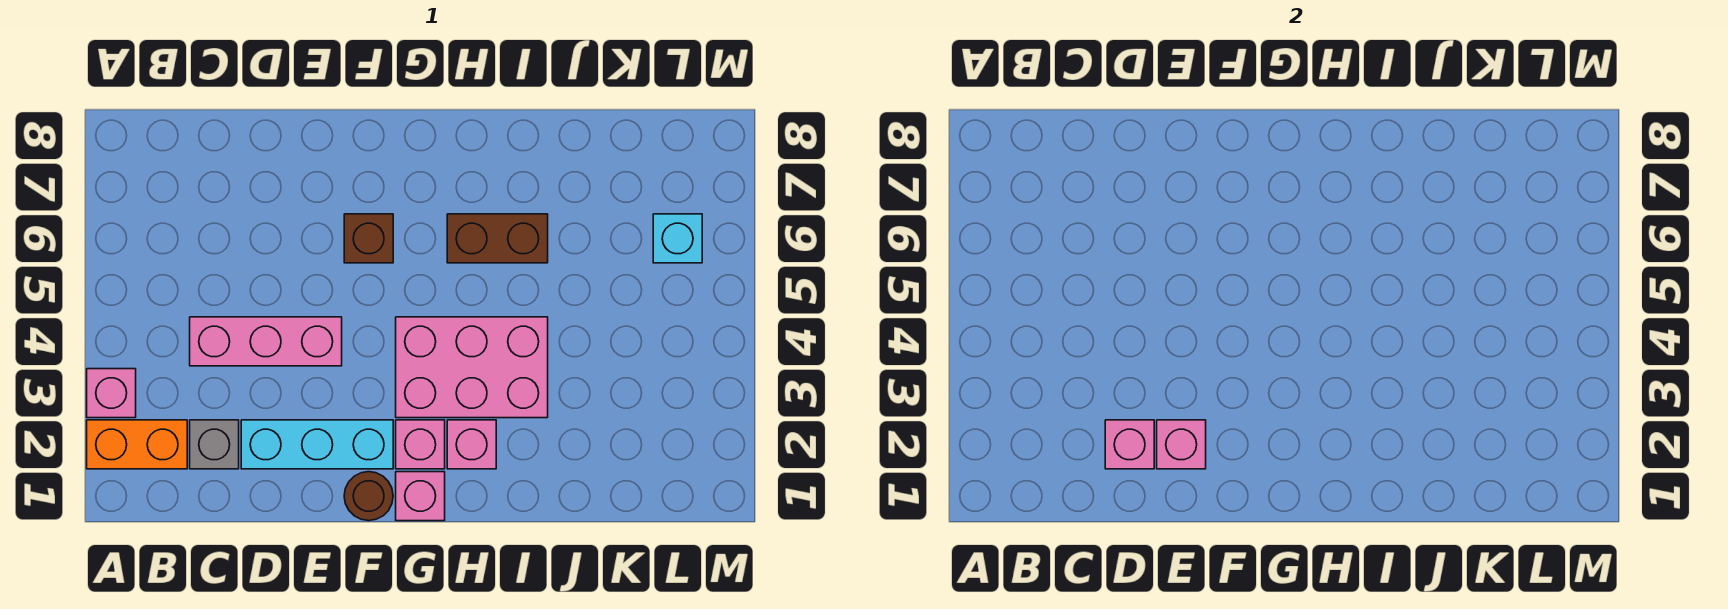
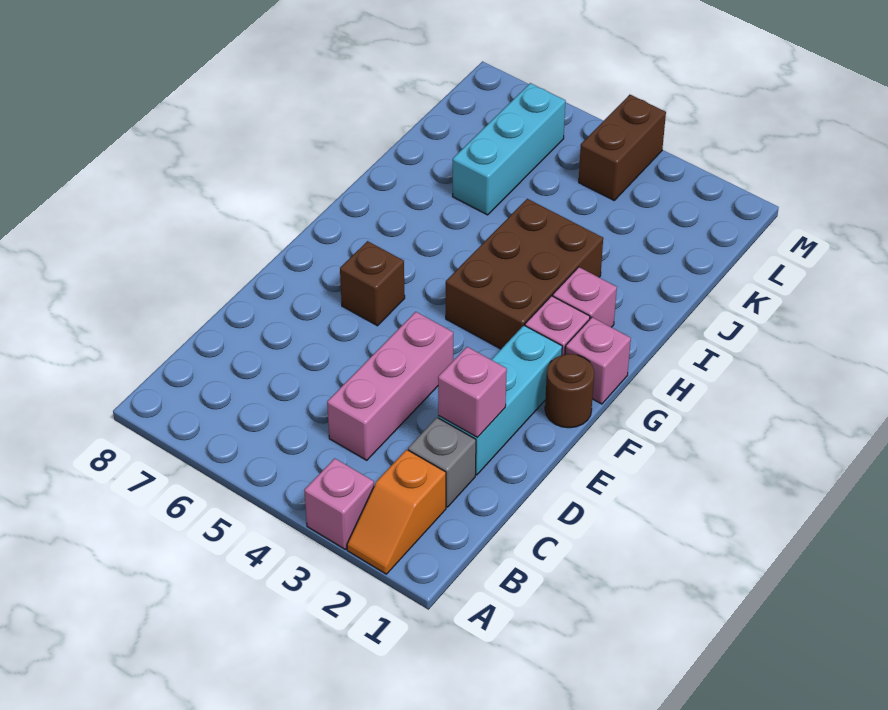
orange brick A2:B2 level 1 -> orange slope A2:B2 level 1 top B
pink brick E2 level 2 -> none
pink brick G3:I4 level 1 -> brown brick G3:I4 level 1
brown brick H6:I6 level 1 -> brown brick L4:M4 level 1
cyan brick L6 level 1 -> cyan brick J6:L6 level 1

